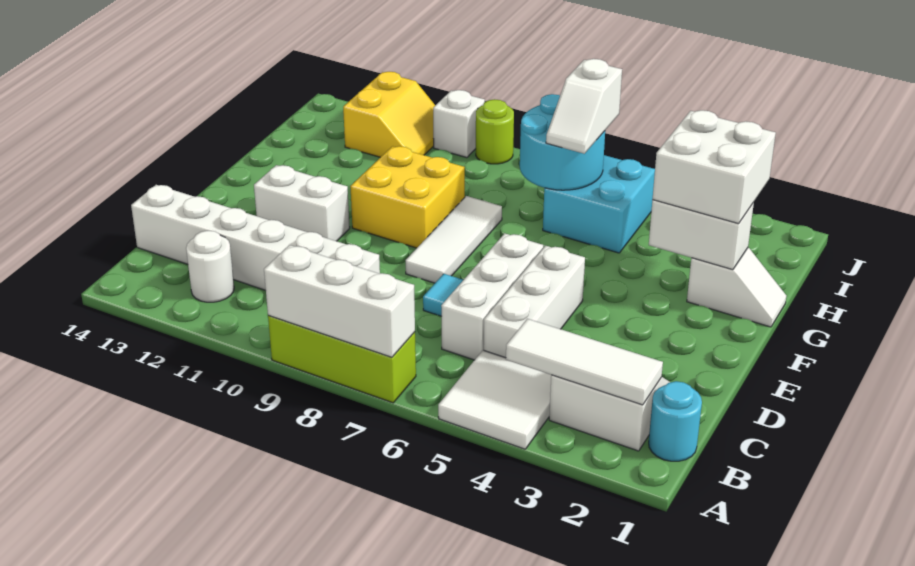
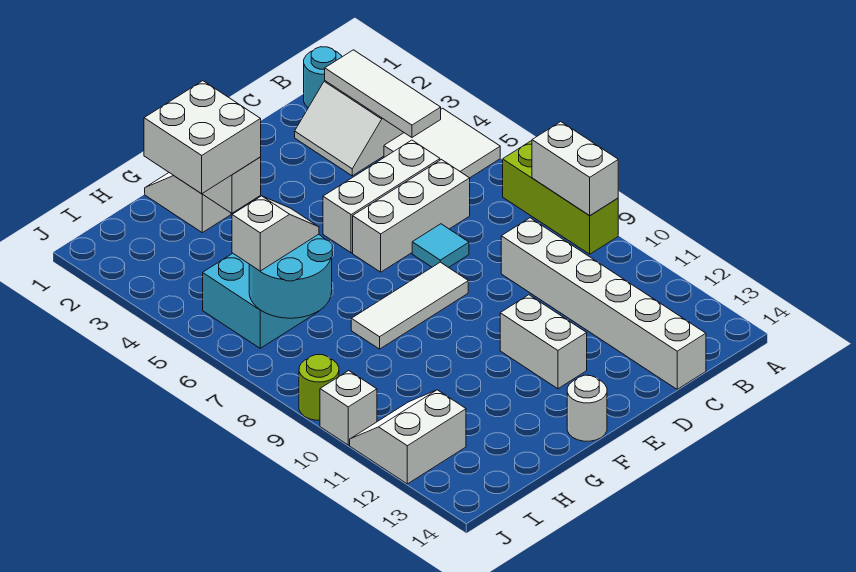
white brick A7:A9 level 2 -> white brick A8:A9 level 2
white round brick B12 level 1 -> white round brick F14 level 1
yellow brick F9:G10 level 1 -> none
yellow slope I11:J12 level 1 top 12 -> white slope I11:J12 level 1 top 12

